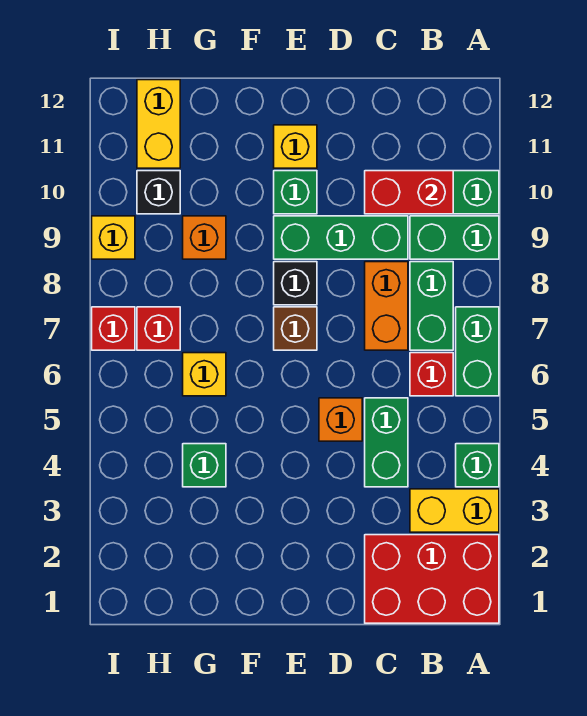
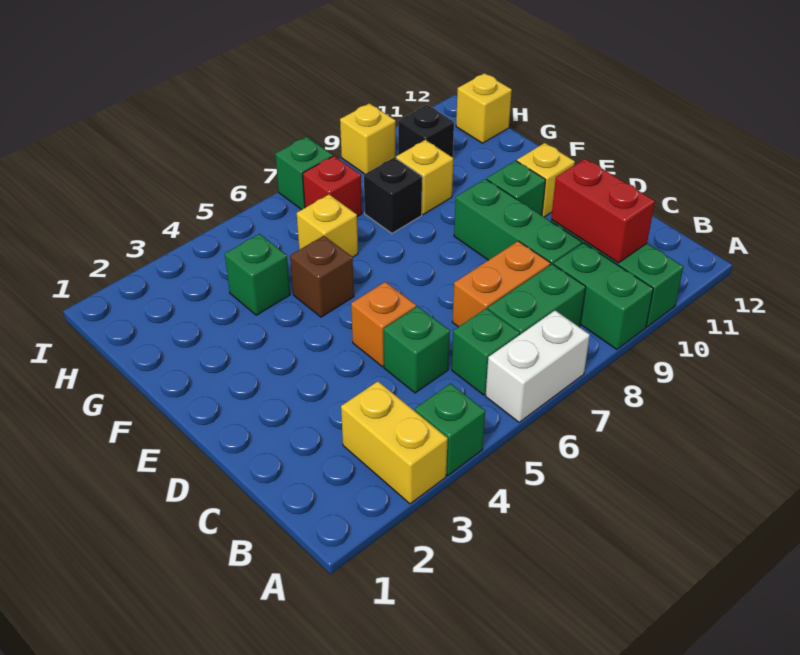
red brick A1:C2 level 1 -> none
green brick A6:A7 level 1 -> white brick A6:A7 level 1
red brick B6 level 1 -> green brick B6 level 1
green brick C4:C5 level 1 -> green brick C5 level 1
brown brick E7 level 1 -> brown brick F5 level 1
black brick E8 level 1 -> black brick G8 level 1
orange brick G9 level 1 -> yellow brick G9 level 1
yellow brick H11:H12 level 1 -> yellow brick H12 level 1
red brick I7 level 1 -> green brick I7 level 1

